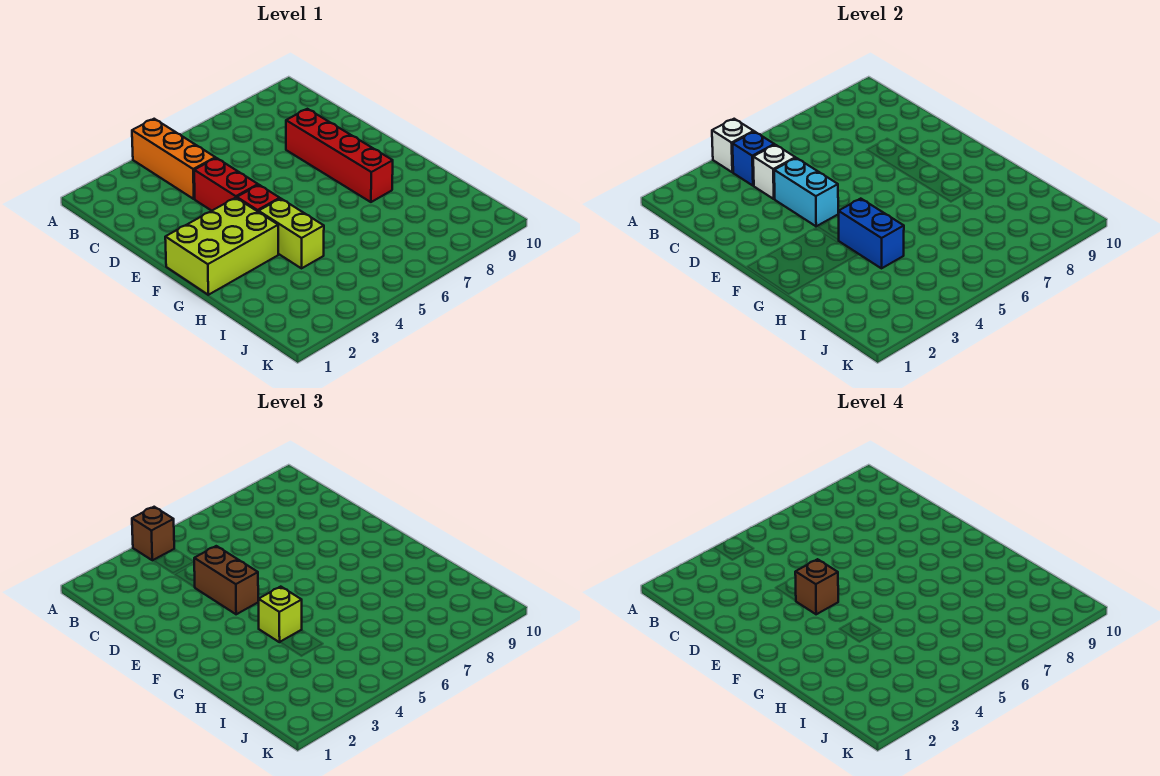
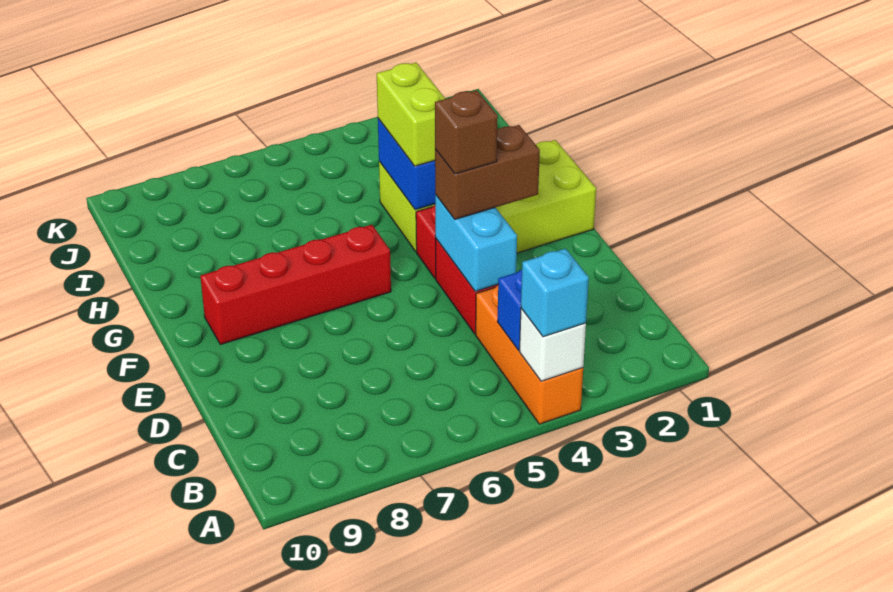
brown brick A4 level 3 -> cyan brick A4 level 3
white brick C4 level 2 -> none
brown brick D4:E4 level 3 -> brown brick E3:E4 level 3
red brick D8:G8 level 1 -> red brick F6:F9 level 1
lime brick G4 level 3 -> lime brick G4:H4 level 3

